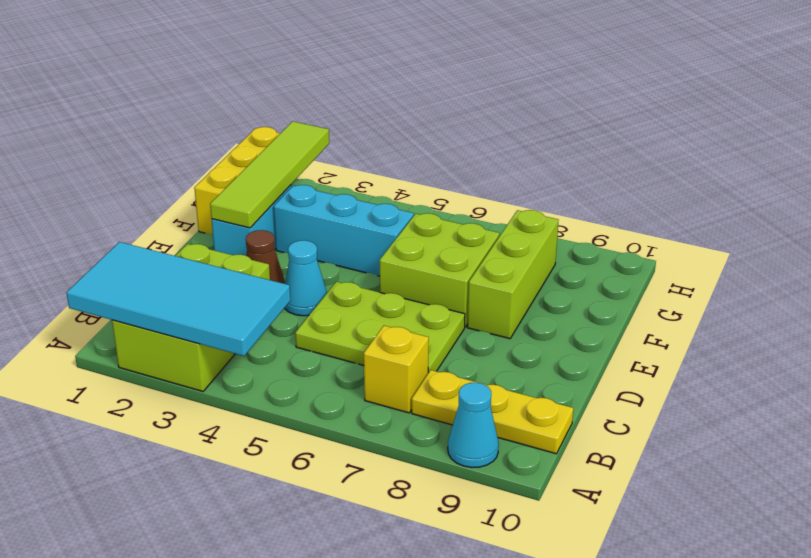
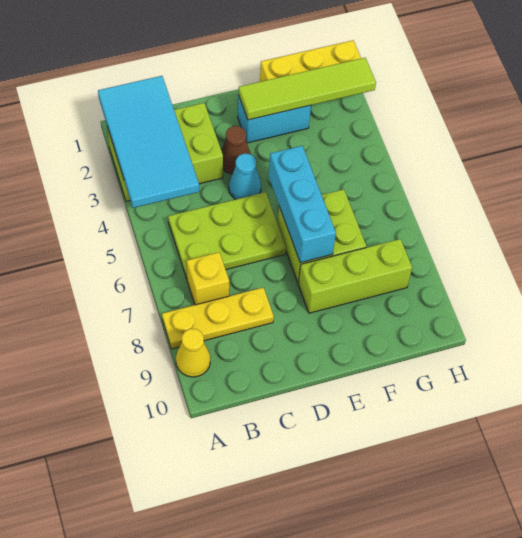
cyan cone A9 level 1 -> yellow cone A9 level 1
yellow plate B8:B10 level 1 -> yellow plate A8:C8 level 1
lime plate C5:D7 level 1 -> lime plate B5:D6 level 1
cyan brick F3:F5 level 1 -> cyan brick E5:E7 level 2

